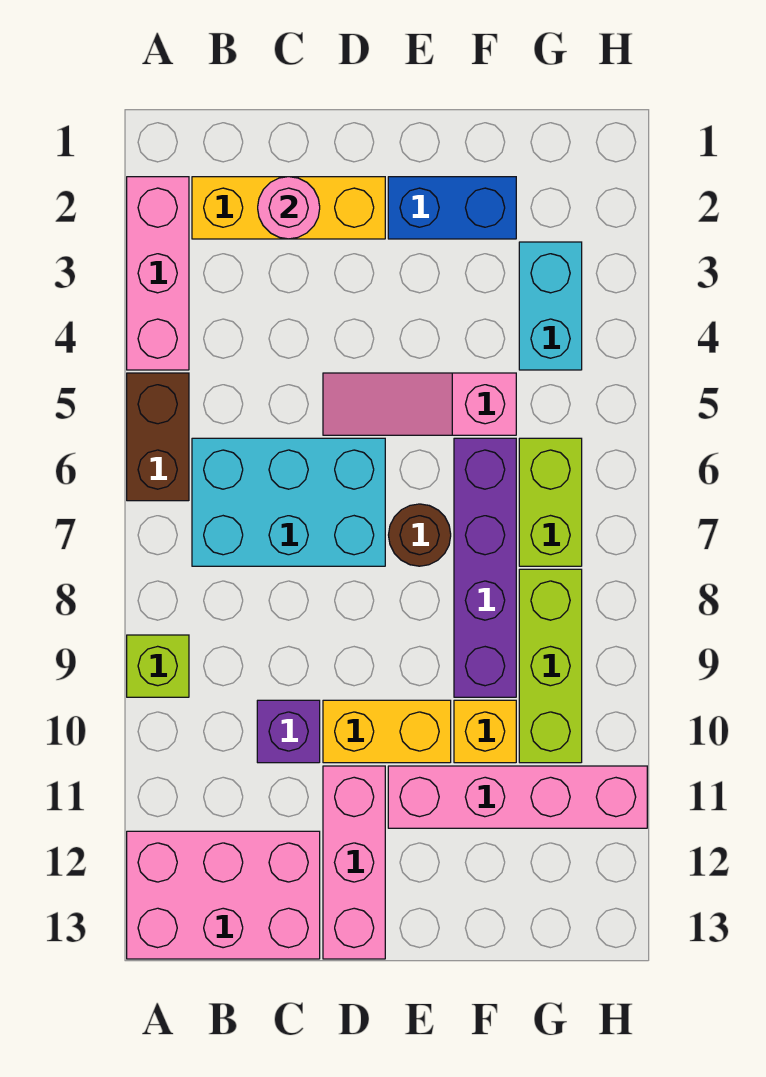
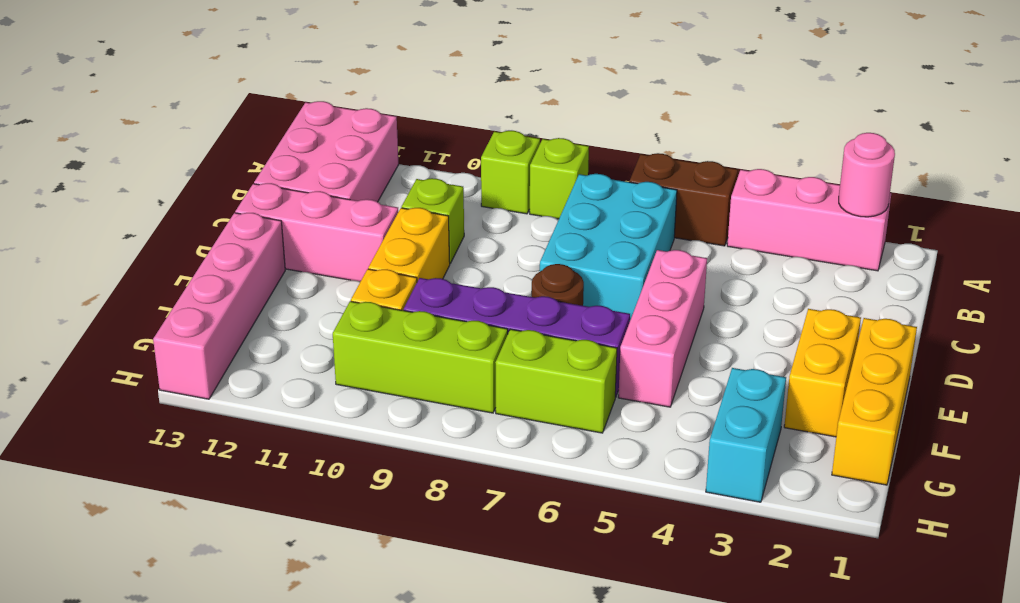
none -> lime brick A8 level 1
yellow brick B2:D2 level 1 -> yellow brick E1:G1 level 1
pink round brick C2 level 2 -> pink round brick A2 level 2
purple brick C10 level 1 -> lime brick C10 level 1
pink slope D5:F5 level 1 top F -> pink brick D5:F5 level 1
blue brick E2:F2 level 1 -> yellow brick E2:F2 level 1
pink brick E11:H11 level 1 -> pink brick E13:H13 level 1
cyan brick G3:G4 level 1 -> cyan brick G3:H3 level 1

